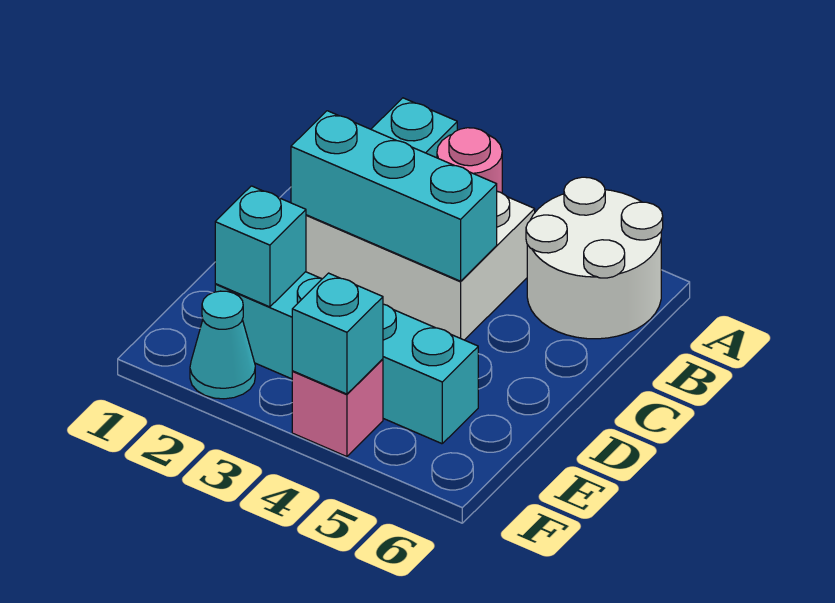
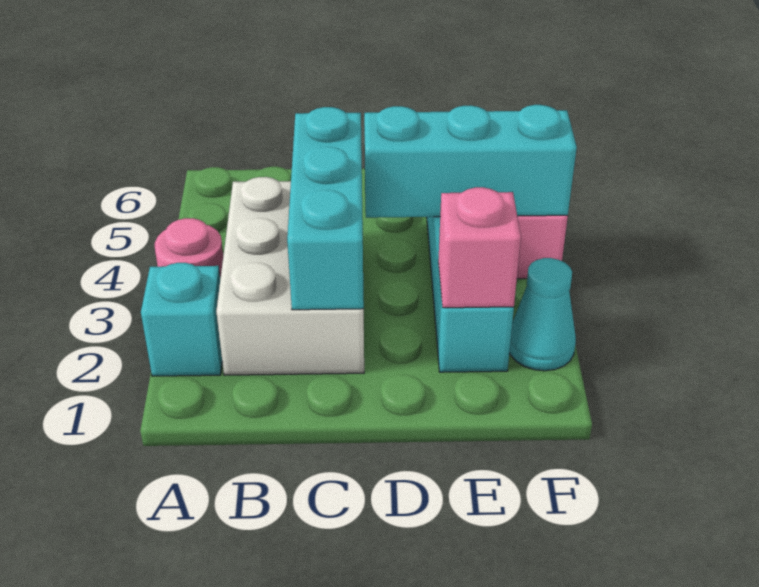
white round brick A5:B6 level 1 -> none
cyan brick E2 level 2 -> pink brick E2 level 2
cyan brick F4 level 2 -> cyan brick D4:F4 level 2

